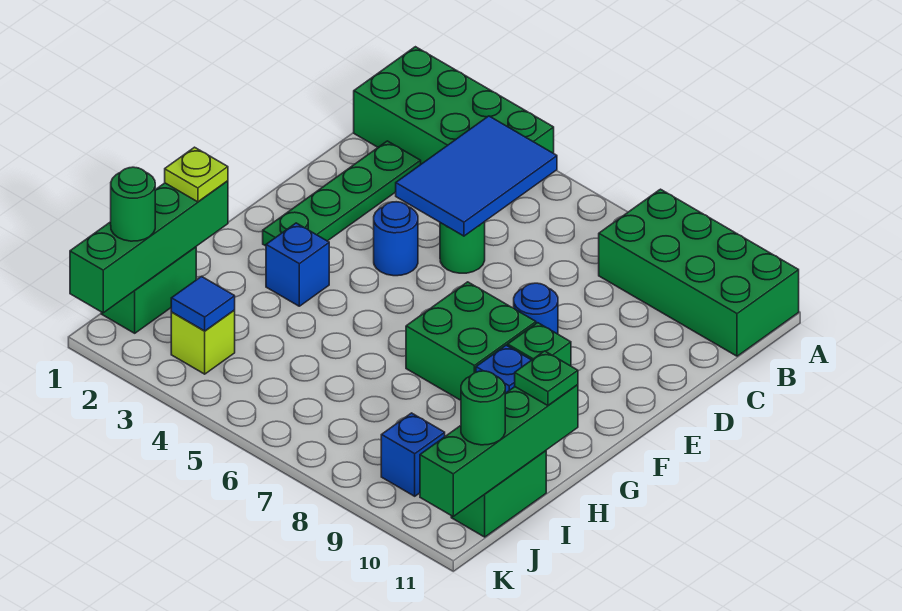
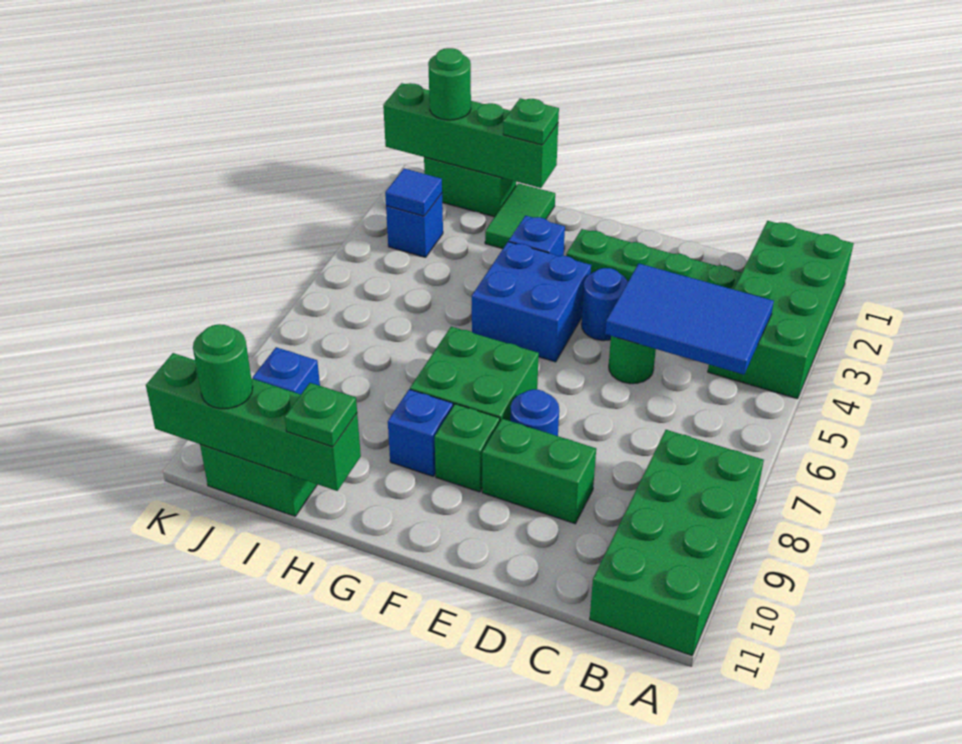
none -> green brick D9:E9 level 1
none -> blue brick F4:G5 level 1
none -> green tile H1:H2 level 1
lime plate H1 level 3 -> green plate H1 level 3
lime brick J3 level 1 -> blue brick J3 level 1

